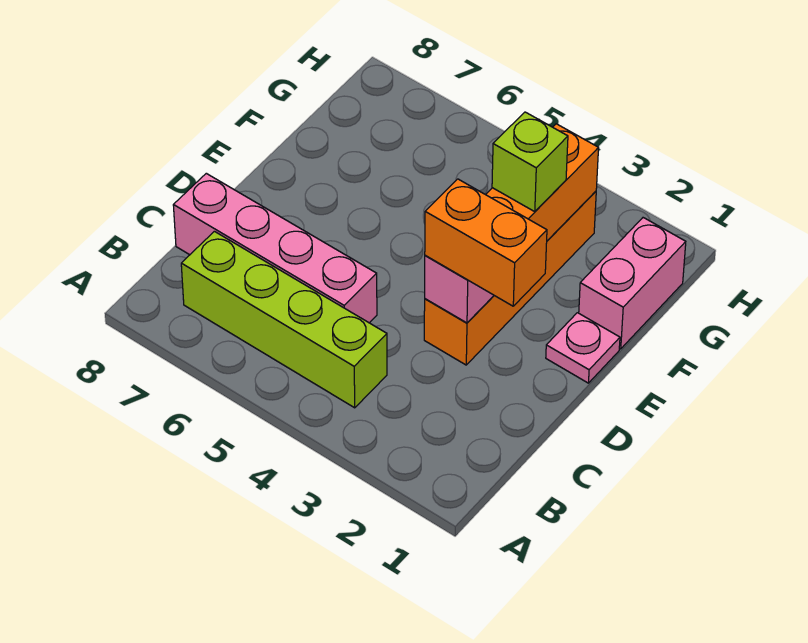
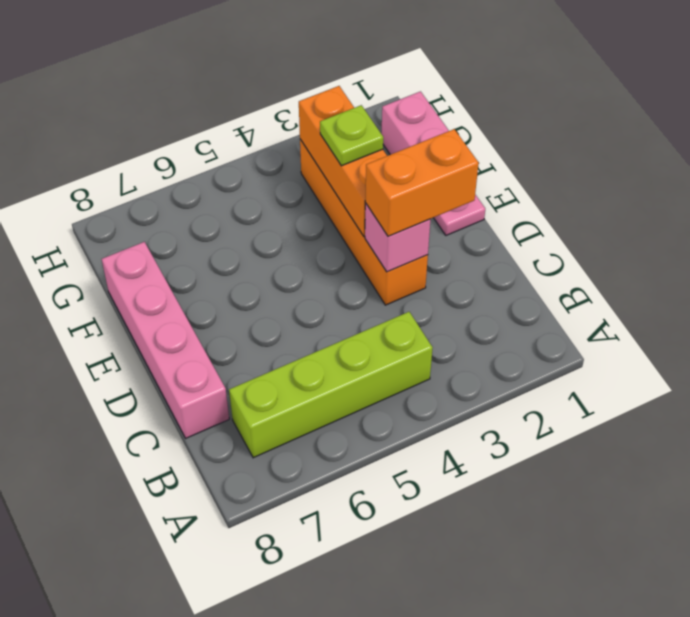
pink brick C5:C8 level 1 -> pink brick C8:F8 level 1
lime brick F3 level 3 -> lime plate F3 level 3

